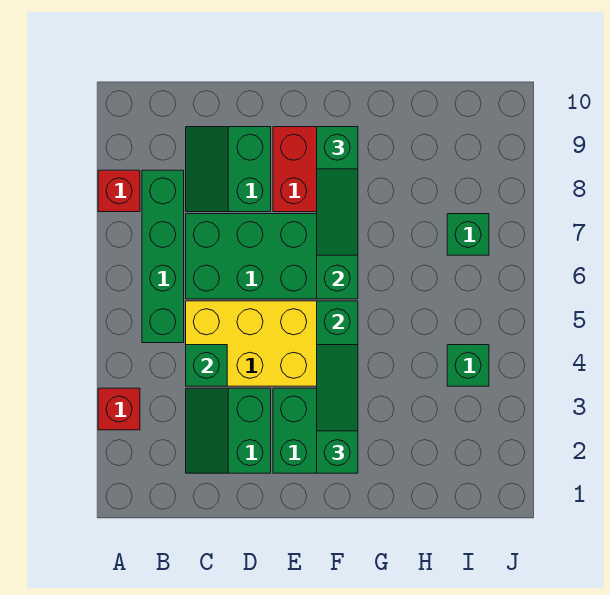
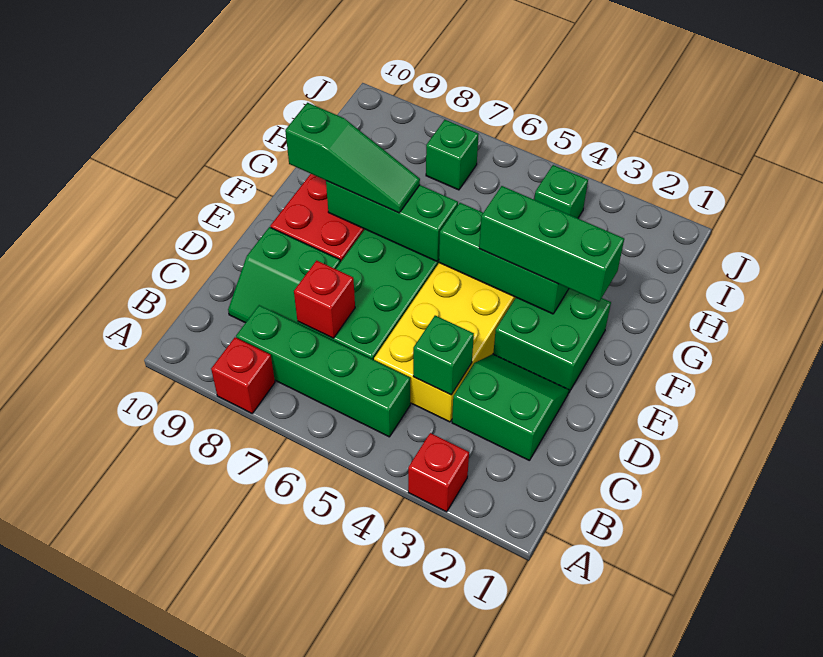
green slope C2:D3 level 1 top D -> green slope C2:D3 level 1 top C
none -> red brick C7 level 2
green slope F2:F4 level 3 top 2 -> green brick F2:F4 level 3

